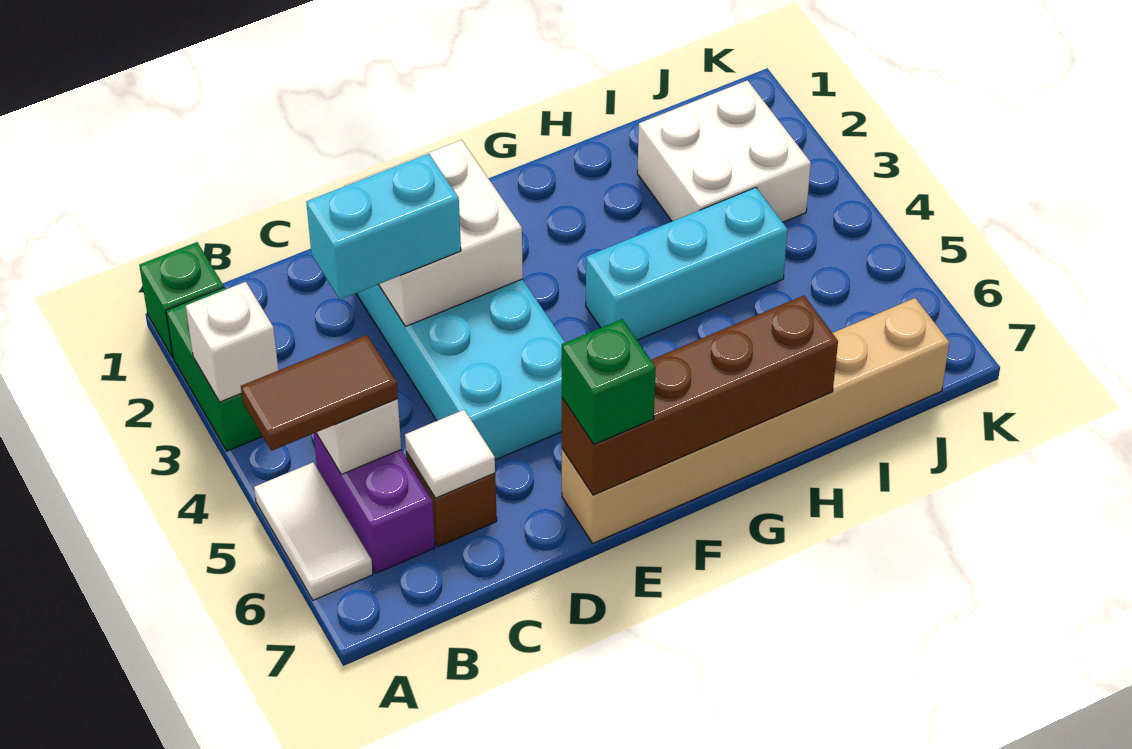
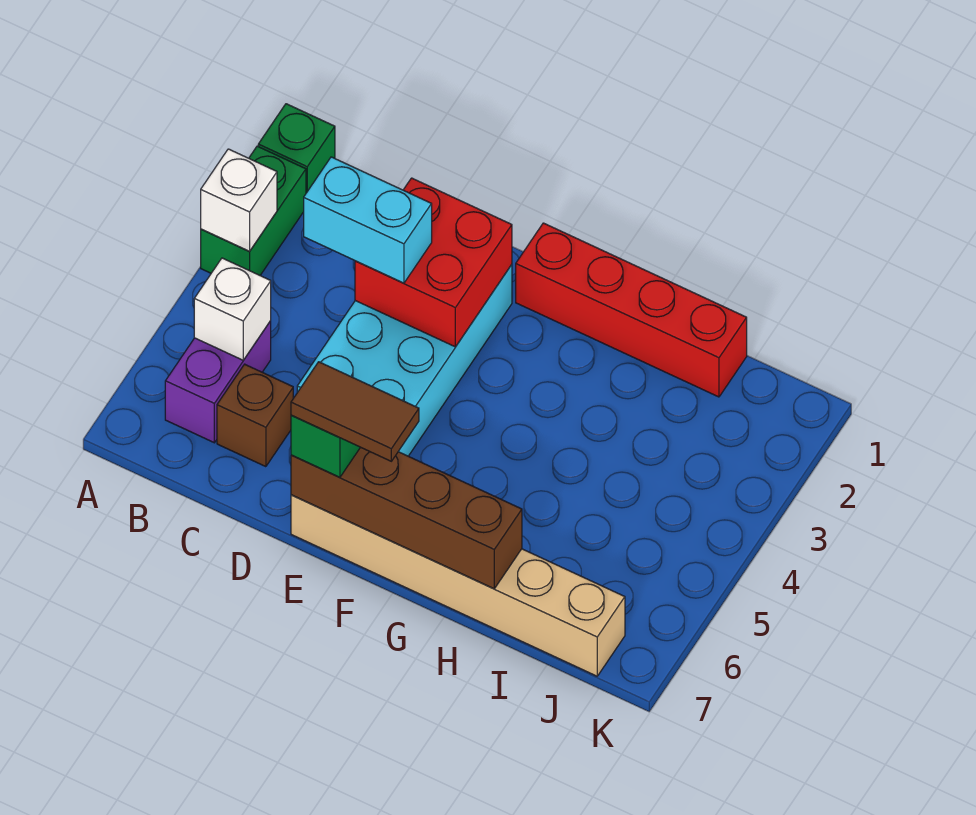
white tile A5:A6 level 1 -> none
brown tile A5:B5 level 3 -> brown tile E7:F7 level 4
white tile C6 level 2 -> none
white brick D2:E3 level 2 -> red brick D2:E3 level 2
none -> red brick F1:I1 level 1
cyan brick G4:I4 level 1 -> none
white brick I2:J3 level 1 -> none

